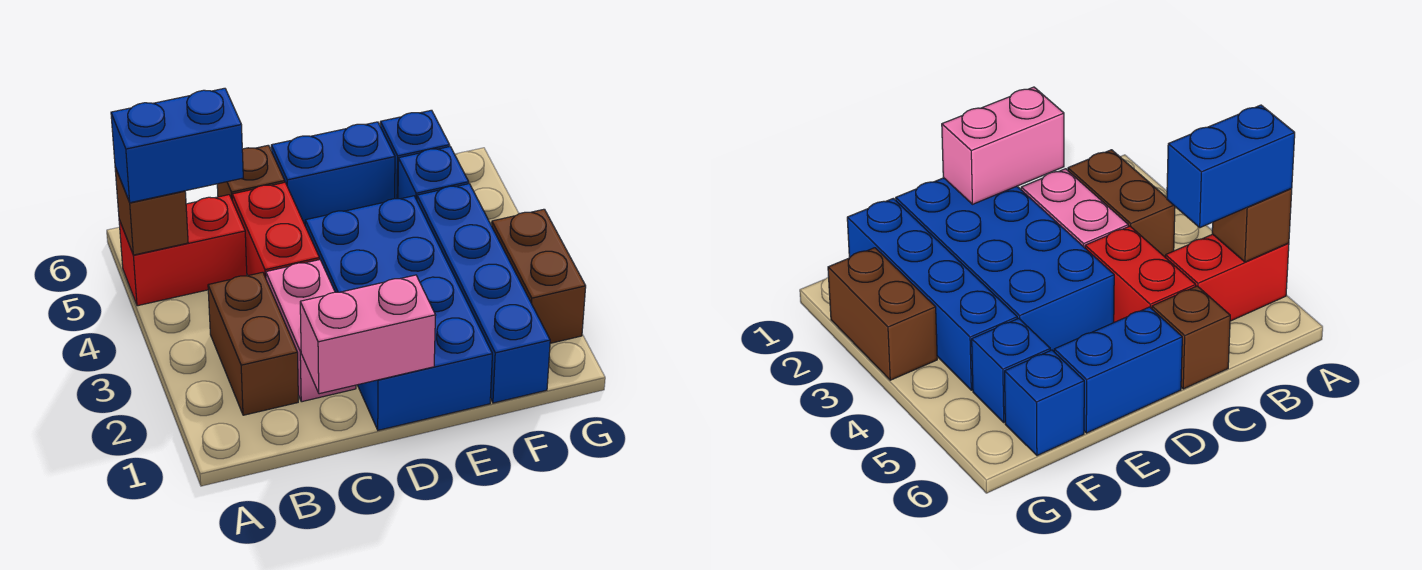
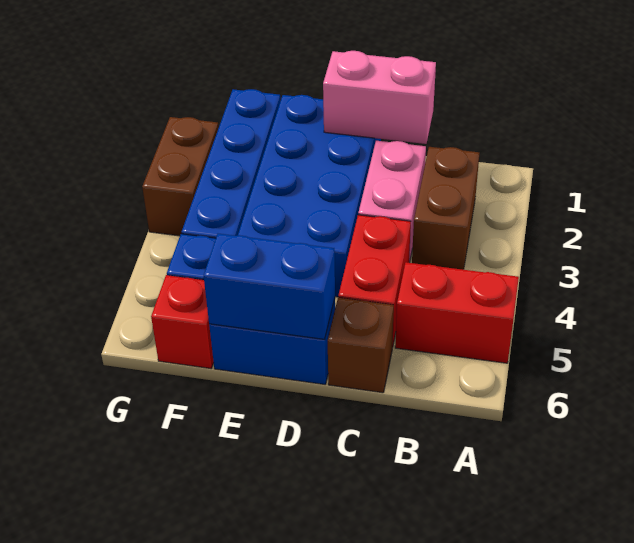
brown brick A5 level 2 -> none
blue brick A5:B5 level 3 -> blue brick D6:E6 level 2
blue brick F6 level 1 -> red brick F6 level 1

